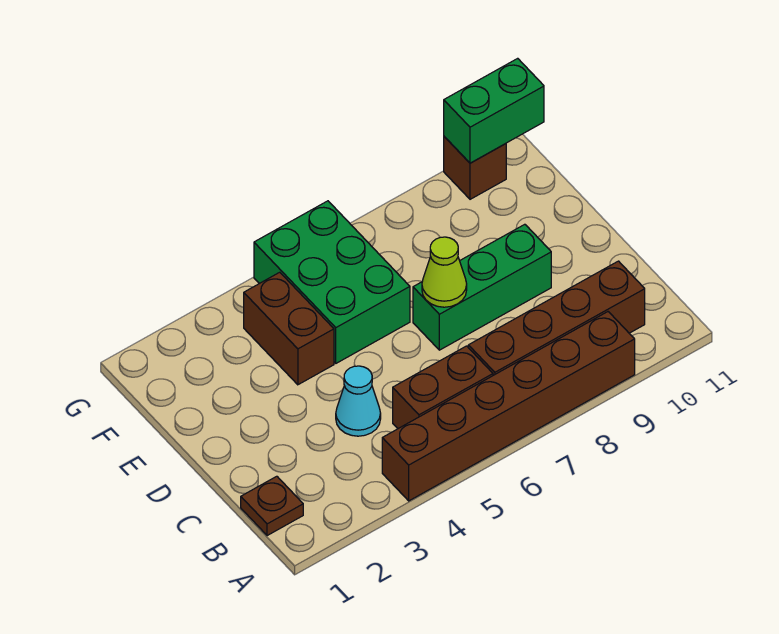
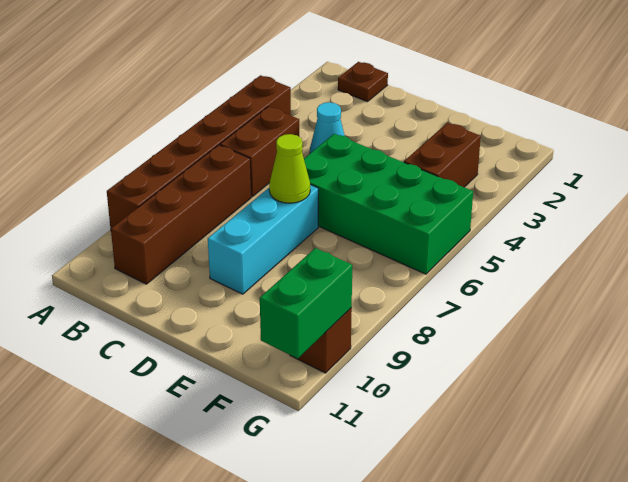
green brick D7:D9 level 1 -> cyan brick D7:D9 level 1
brown brick E4:F4 level 1 -> brown brick F3:F4 level 1
green brick E5:G6 level 1 -> green brick D5:G6 level 1

